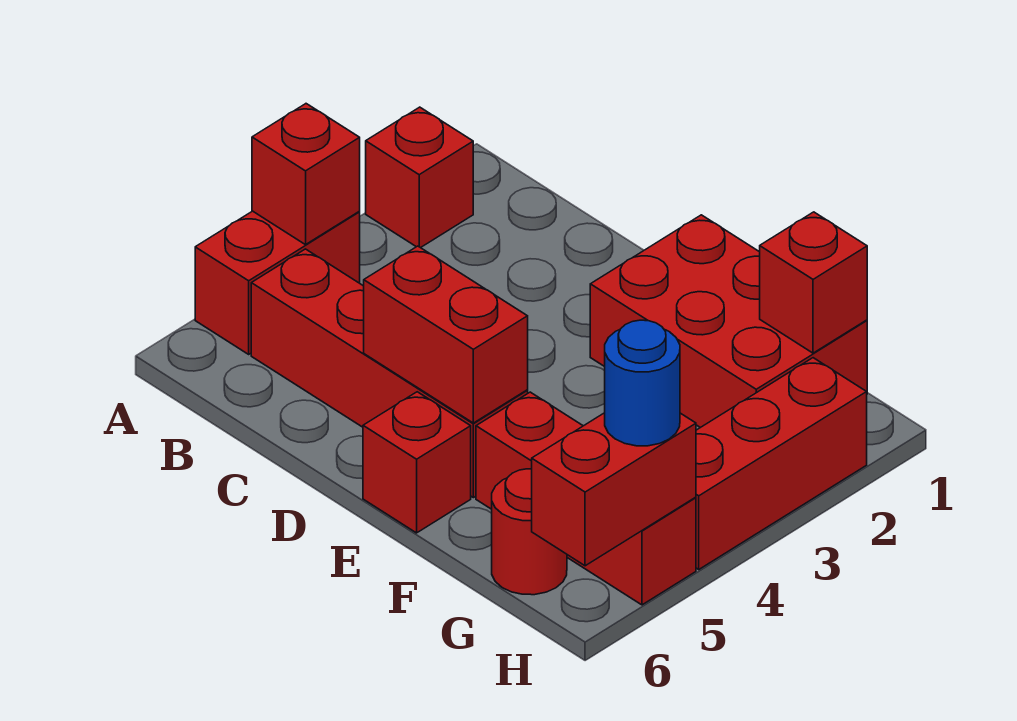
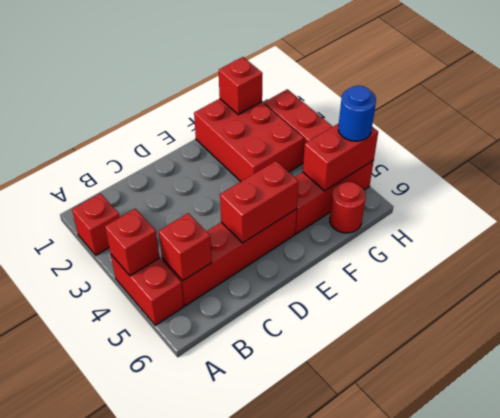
red brick E1:G2 level 1 -> red brick F1:G3 level 1
red brick E6 level 1 -> red brick B5 level 2
red brick H5:H6 level 2 -> red brick G5:H5 level 2

